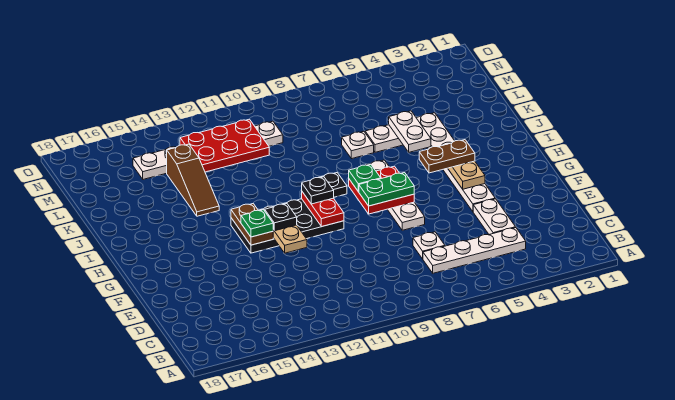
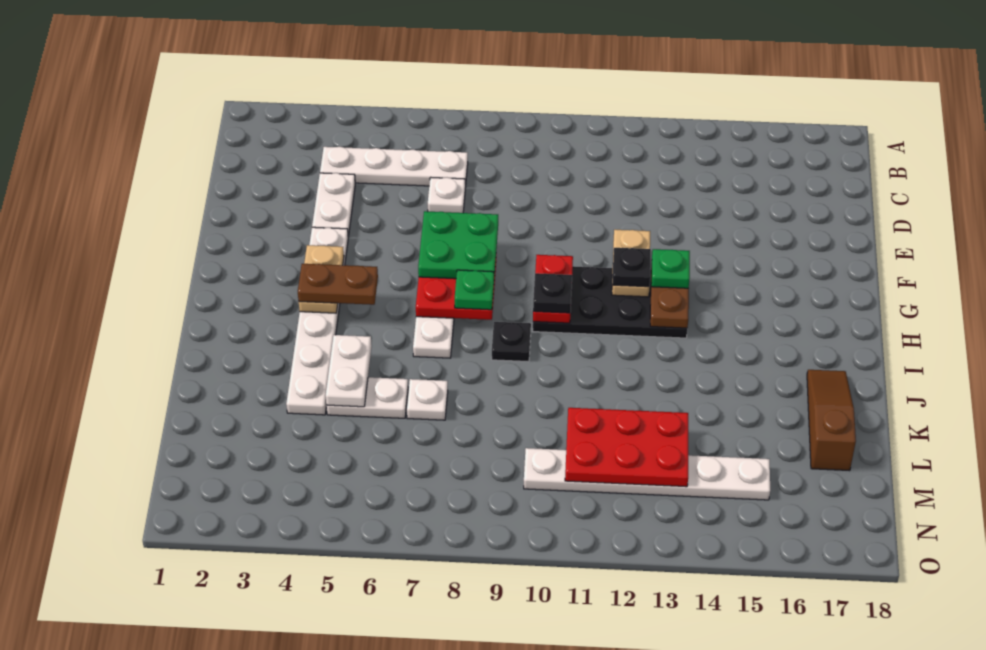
green plate G7:G8 level 3 -> green plate F7:G8 level 3
brown slope J14:L14 level 1 top L -> brown slope J17:L17 level 1 top L

